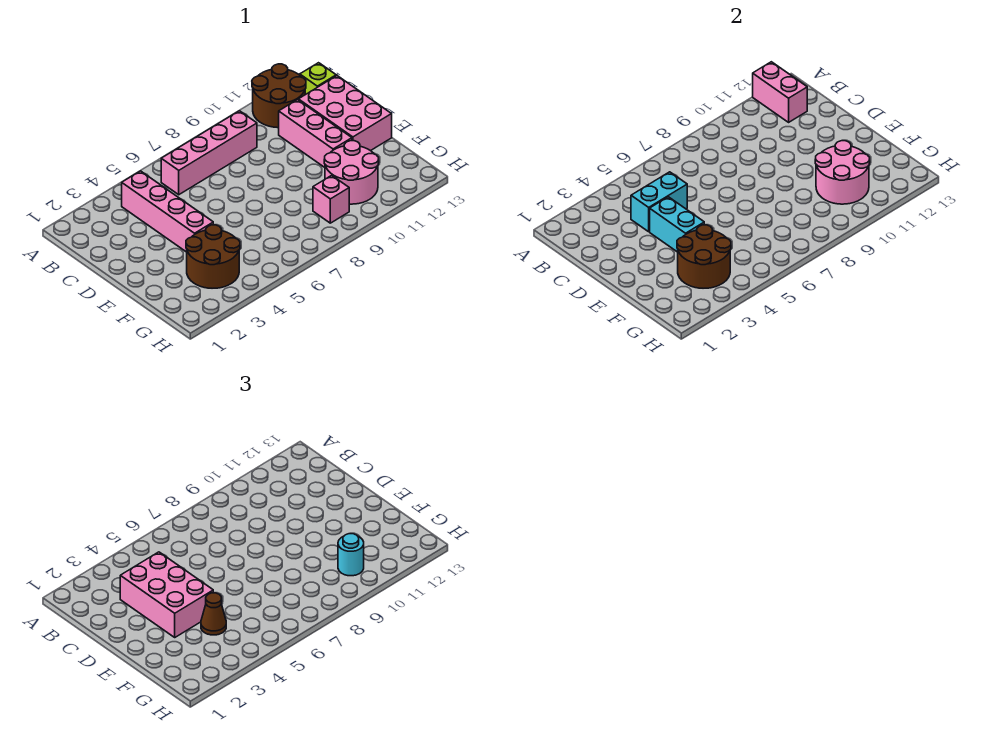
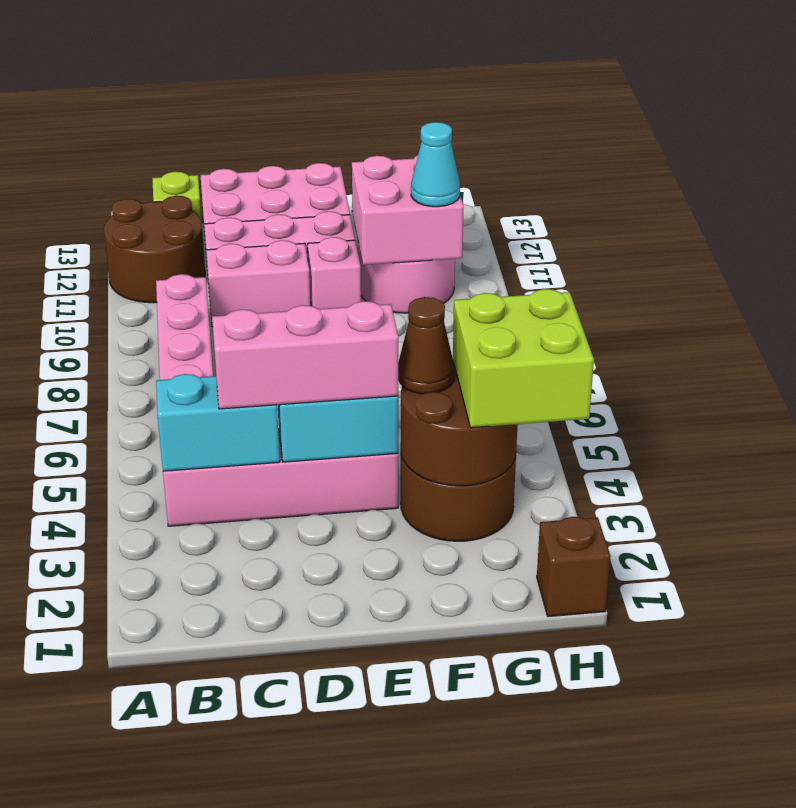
pink brick A12:B12 level 2 -> pink brick C10:D10 level 1
pink brick C3:E4 level 3 -> pink brick C4:E4 level 3
cyan brick C4:C5 level 2 -> cyan brick B4:C4 level 2
pink round brick F10:G11 level 2 -> pink brick F10:G11 level 2
none -> lime brick G3:H4 level 3
pink brick G9 level 1 -> pink brick E10 level 1
cyan round brick G10 level 3 -> cyan cone G10 level 3
none -> brown brick H1 level 1

